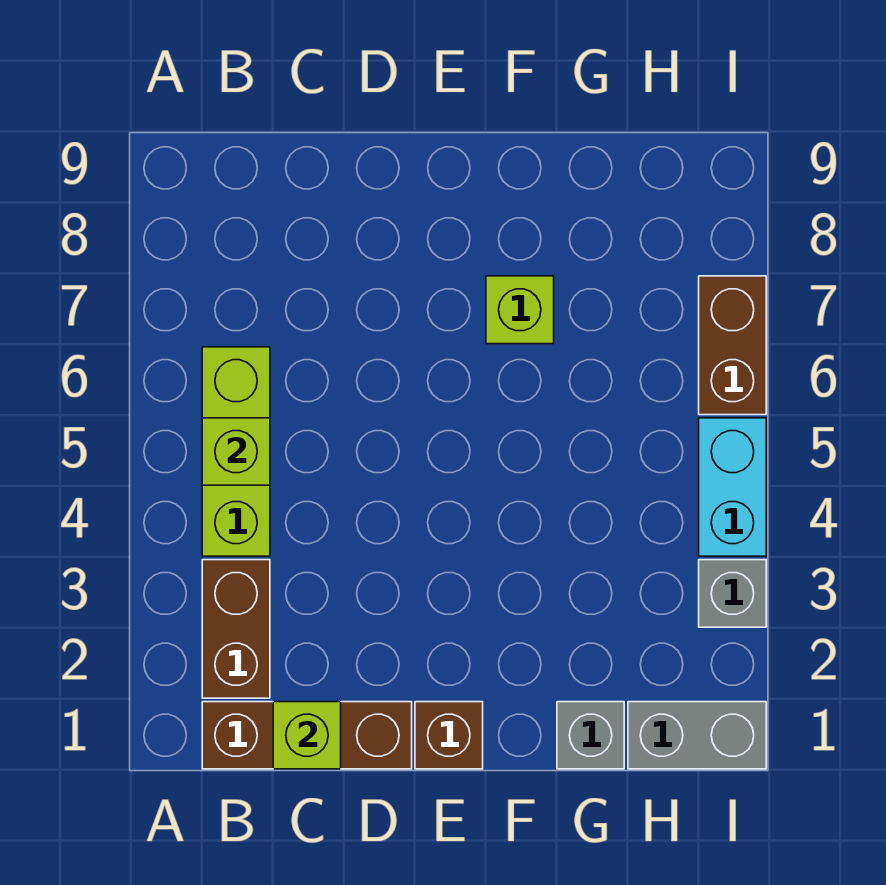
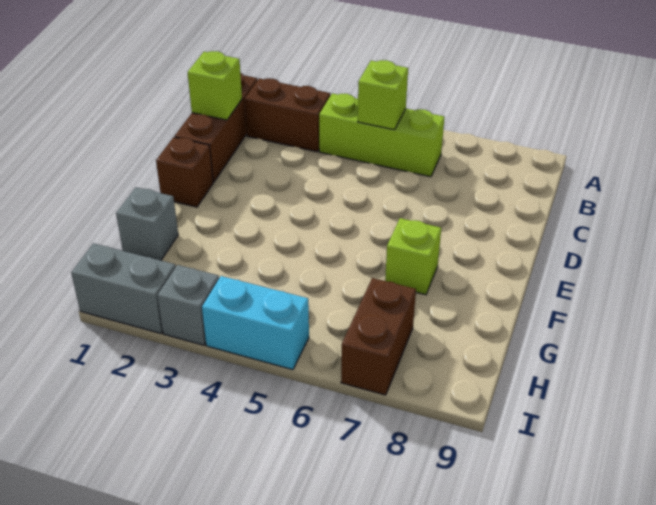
grey brick H1:I1 level 1 -> grey brick I1:I2 level 1
brown brick I6:I7 level 1 -> brown brick H7:I7 level 1

